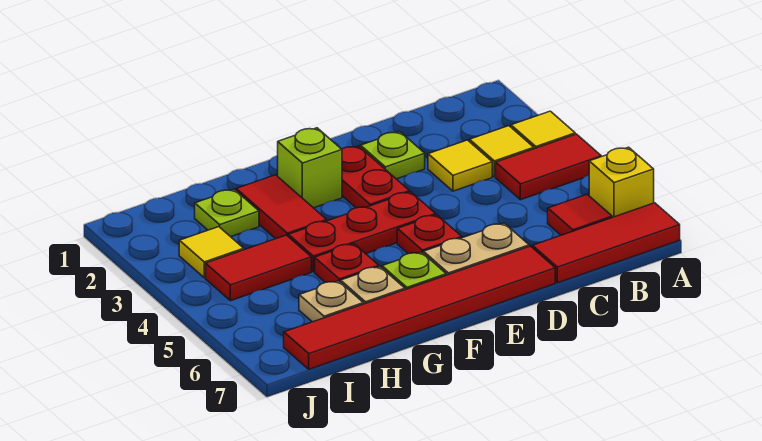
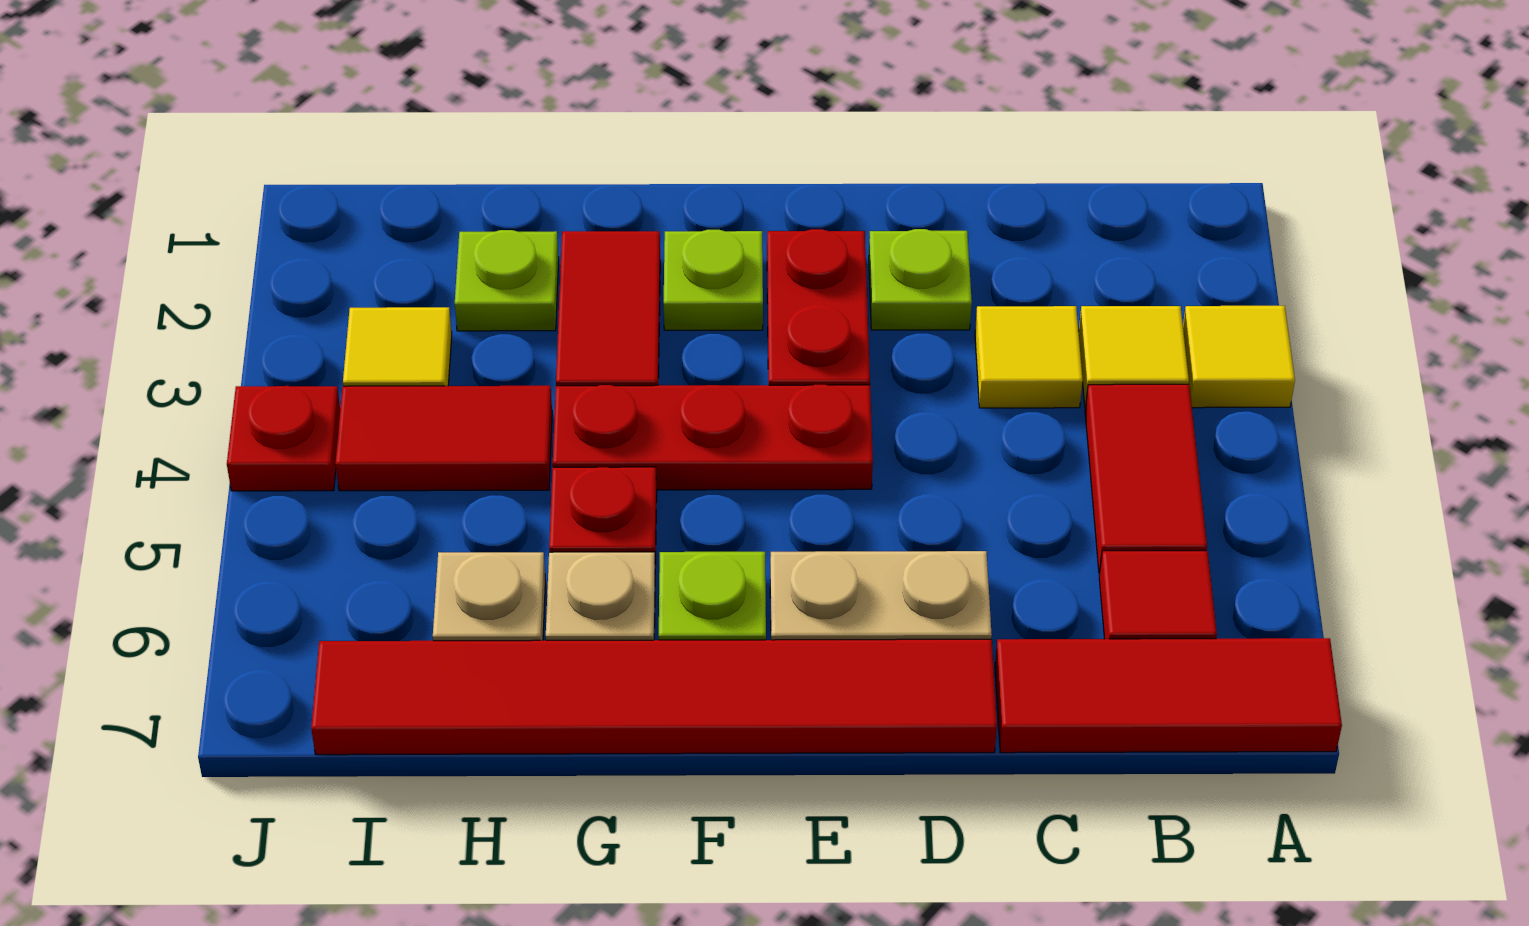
red tile A4:B4 level 1 -> red tile B4:B5 level 1
yellow brick A6 level 1 -> none
red plate E5 level 1 -> red plate J4 level 1
lime brick F2 level 1 -> lime plate F2 level 1

